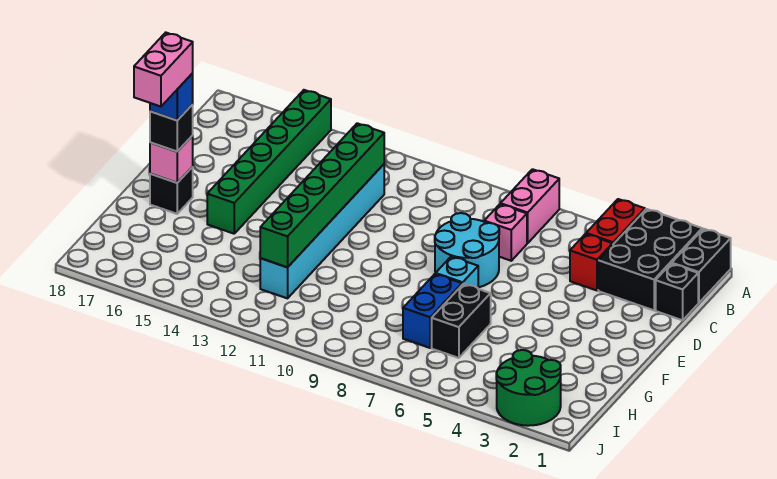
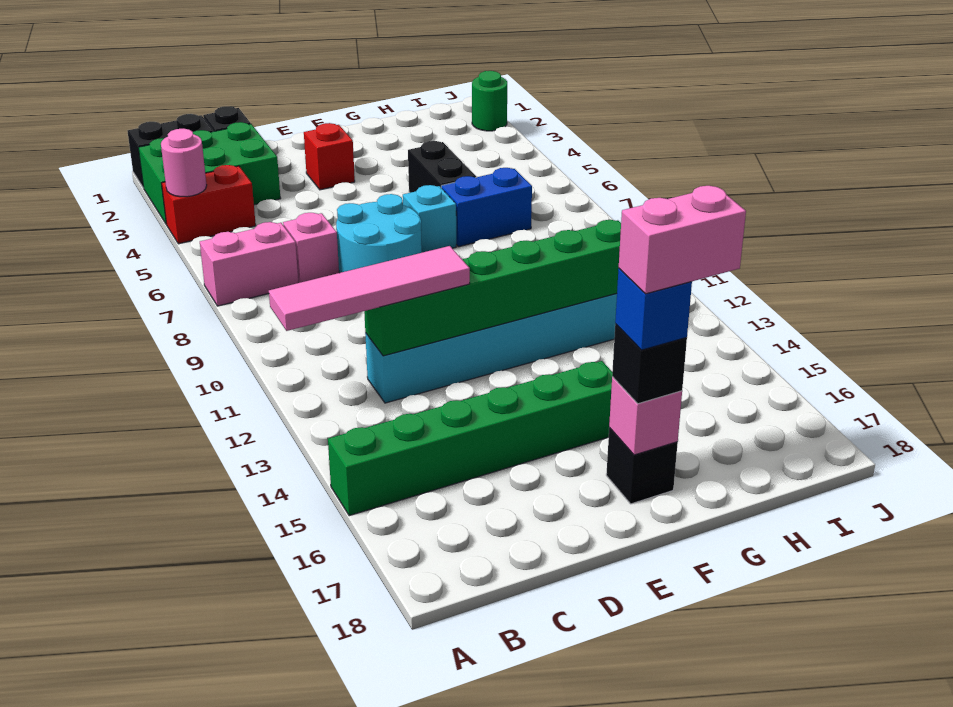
black brick A2:C3 level 1 -> green brick A2:C3 level 1
none -> pink round brick A4 level 2
none -> pink tile A12:D12 level 3
red brick C4 level 1 -> red brick E3 level 1
black brick G6:H6 level 1 -> black brick G5:G6 level 1
green round brick I2:J3 level 1 -> green round brick J2 level 1

